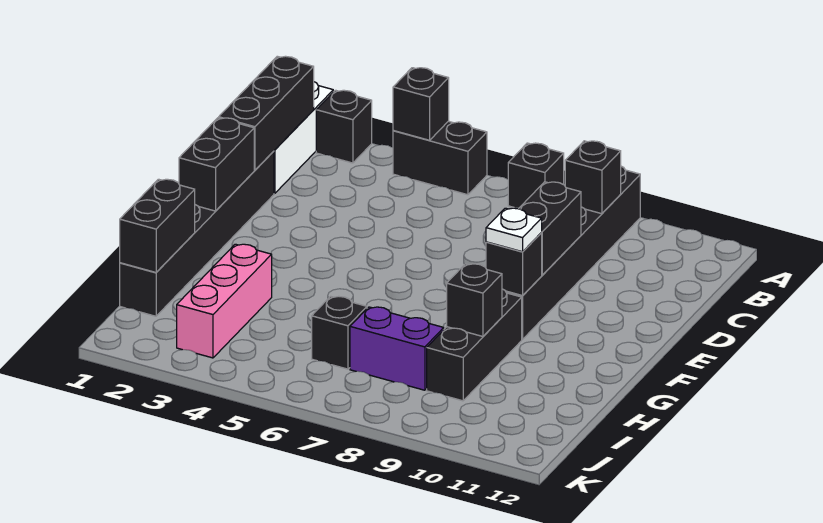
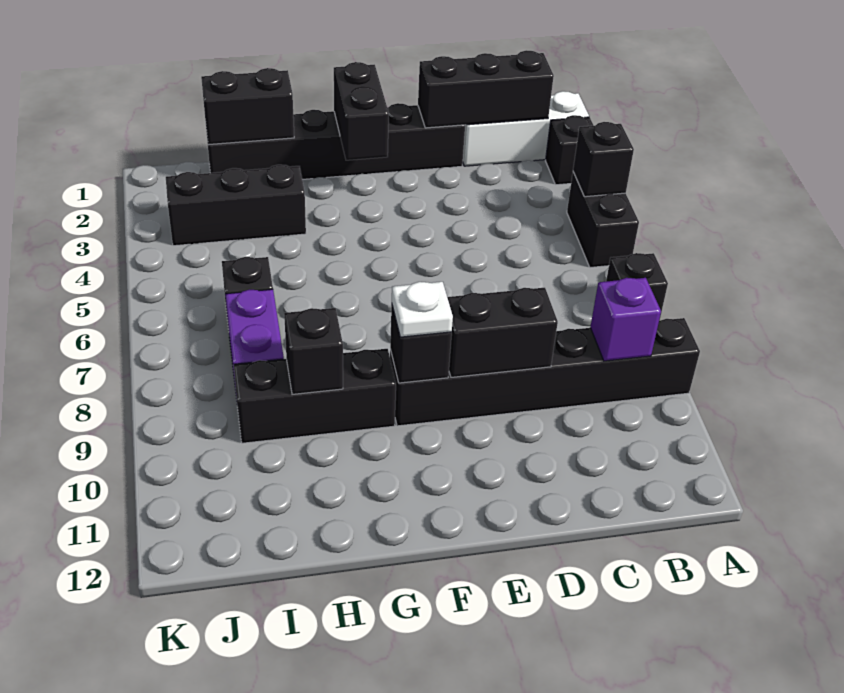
black brick B9 level 2 -> purple brick B9 level 2
black brick E1:F1 level 2 -> black brick F1:F2 level 2
pink brick H3:J3 level 1 -> black brick H3:J3 level 1

